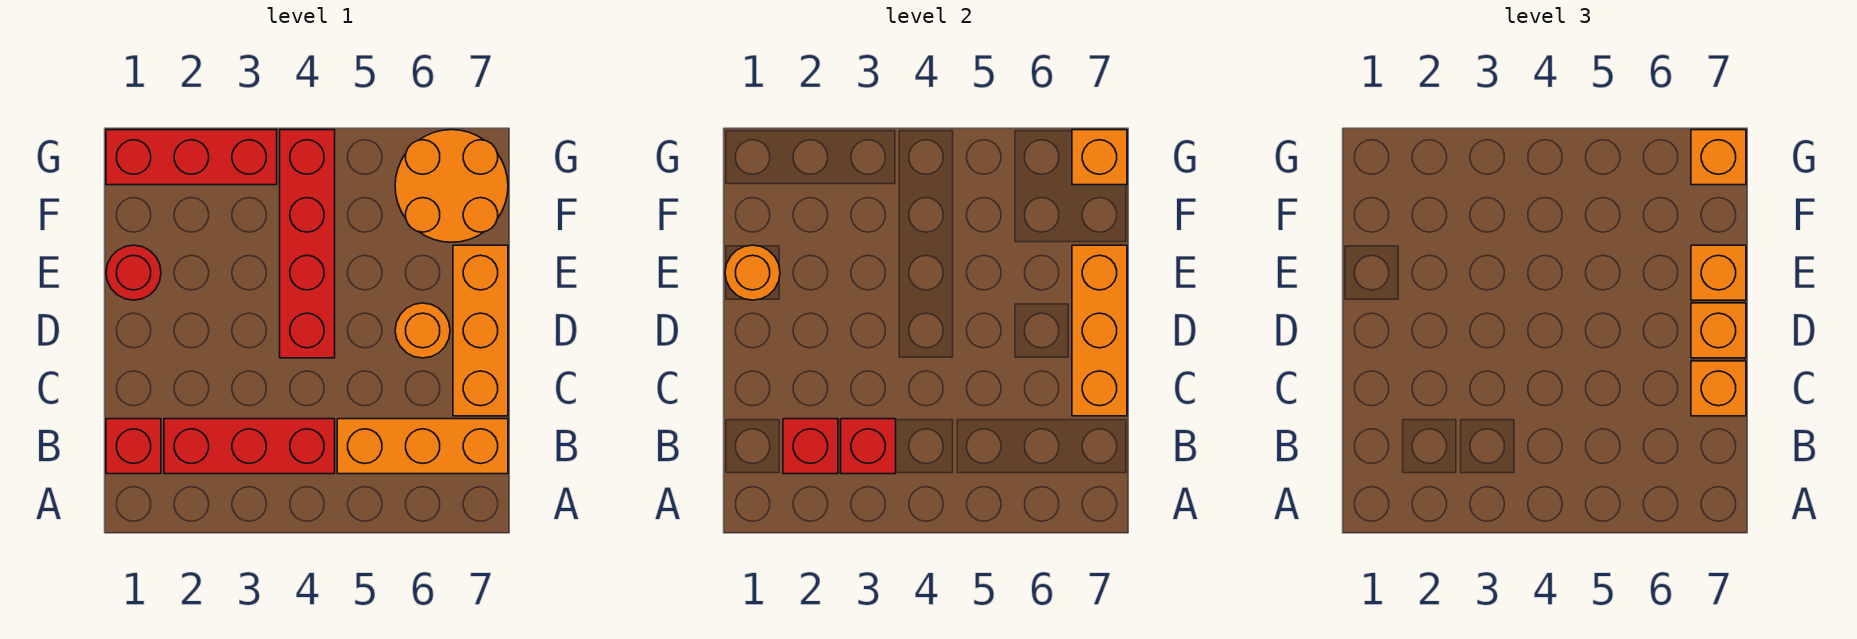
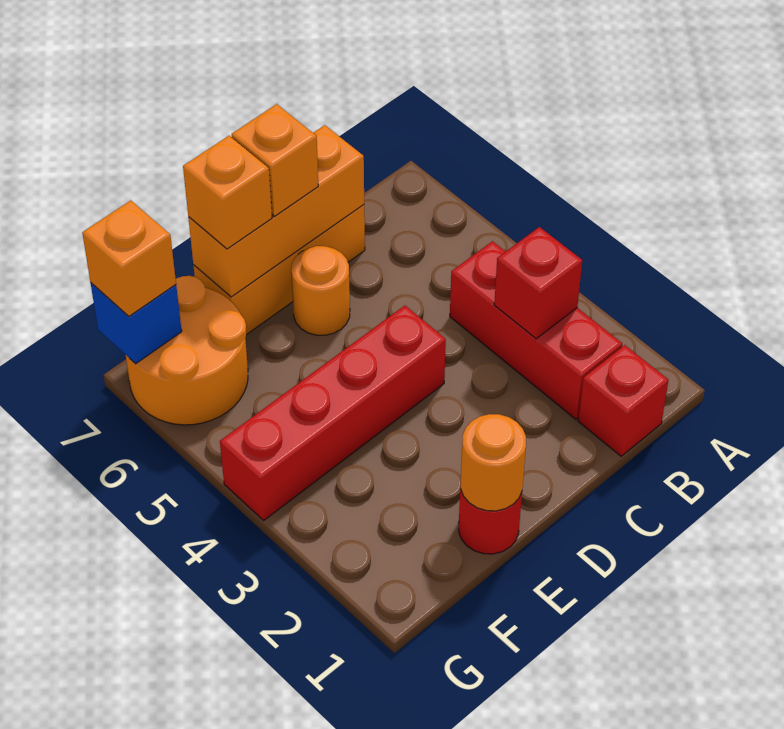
red brick B2 level 2 -> none
orange brick B5:B7 level 1 -> none
orange brick C7 level 3 -> none
red brick G1:G3 level 1 -> none
orange brick G7 level 2 -> blue brick G7 level 2

